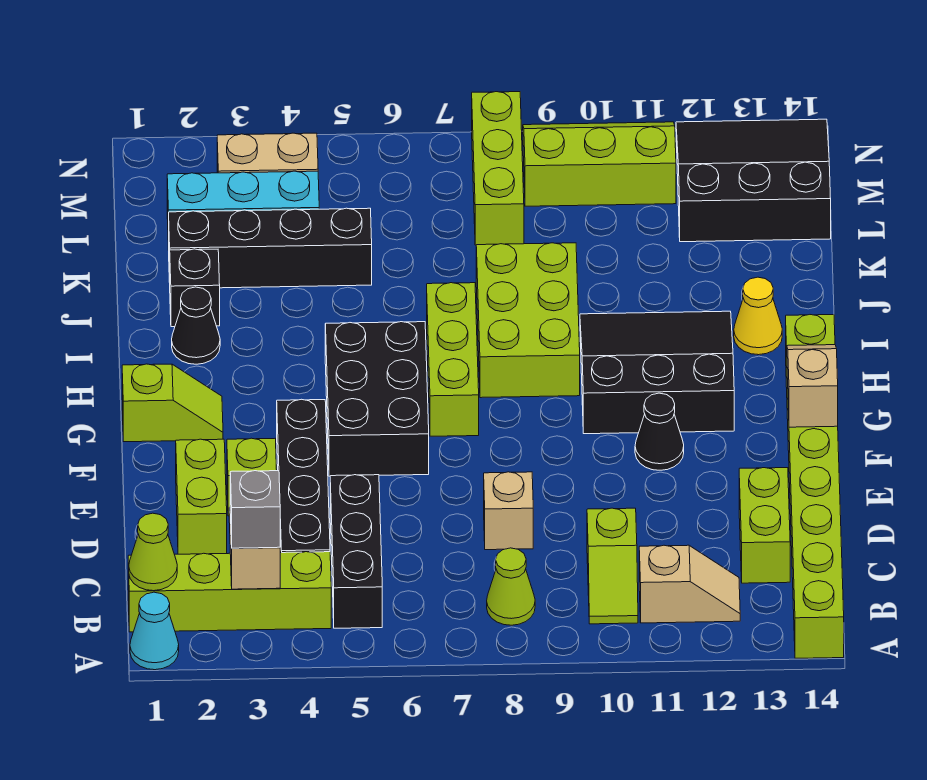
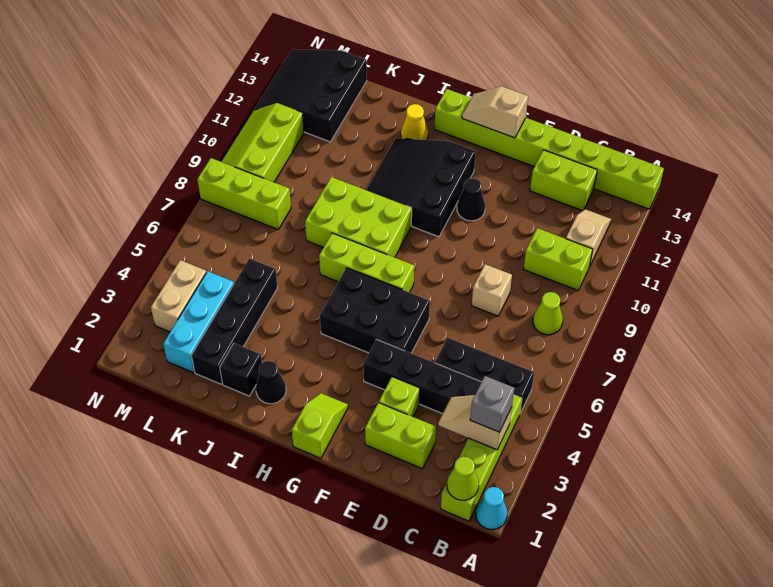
lime slope B10:C10 level 1 top C -> lime brick B10:C10 level 1

